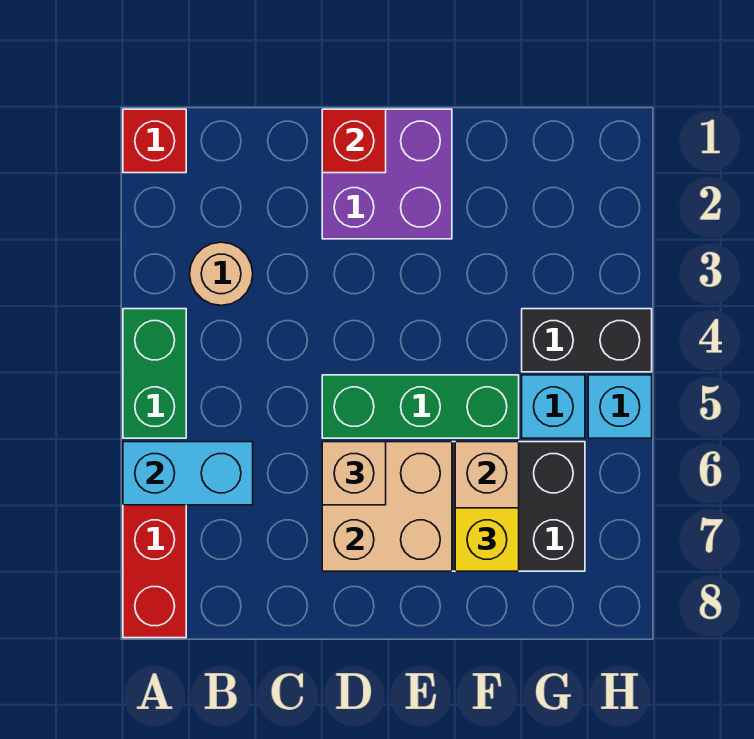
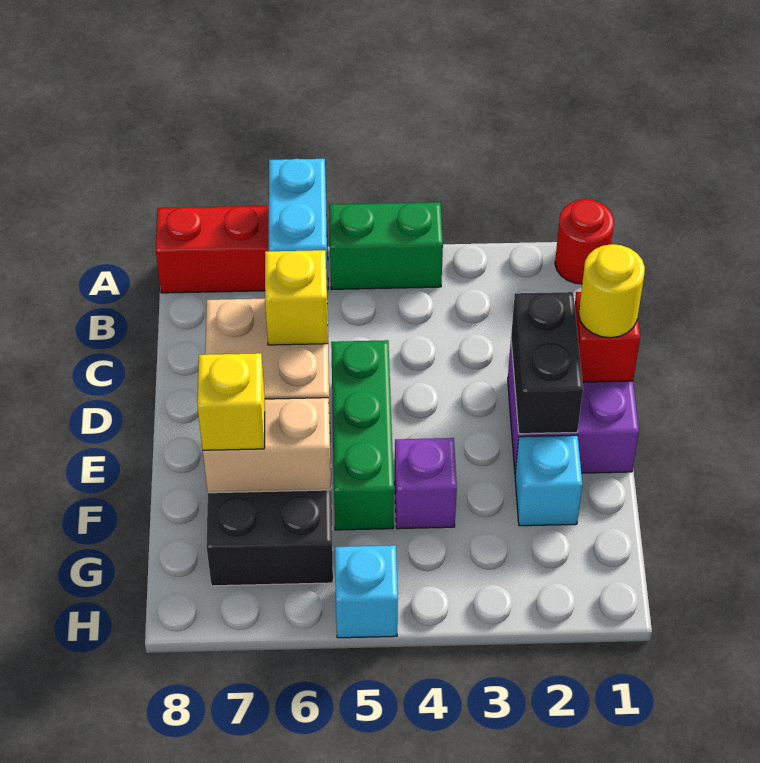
red brick A1 level 1 -> red round brick A1 level 1
tan round brick B3 level 1 -> none
none -> yellow round brick D1 level 3
tan brick D6 level 3 -> yellow brick D6 level 3
none -> purple brick F4 level 1
black brick G4:H4 level 1 -> black brick D2:E2 level 2
cyan brick G5 level 1 -> cyan brick F2 level 1

